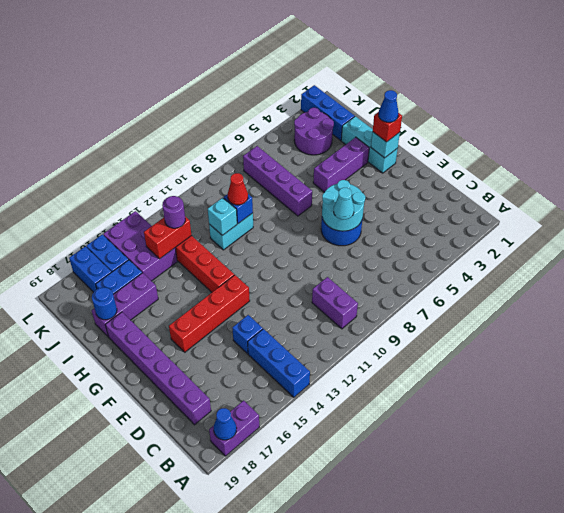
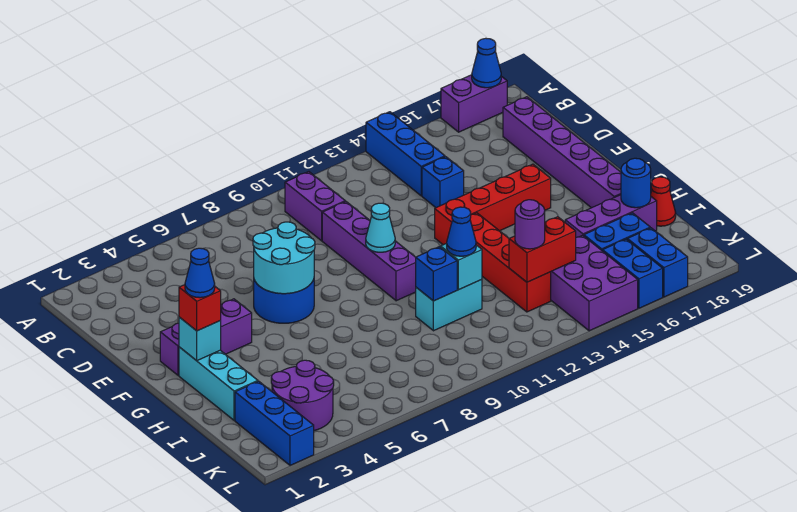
cyan cone E7 level 3 -> cyan cone F10 level 2
purple brick H3:H5 level 1 -> purple brick F2:F4 level 1
purple brick H7:K7 level 1 -> purple brick D10:G10 level 1
red cone I10 level 3 -> red cone I19 level 1
none -> blue cone I11 level 3

